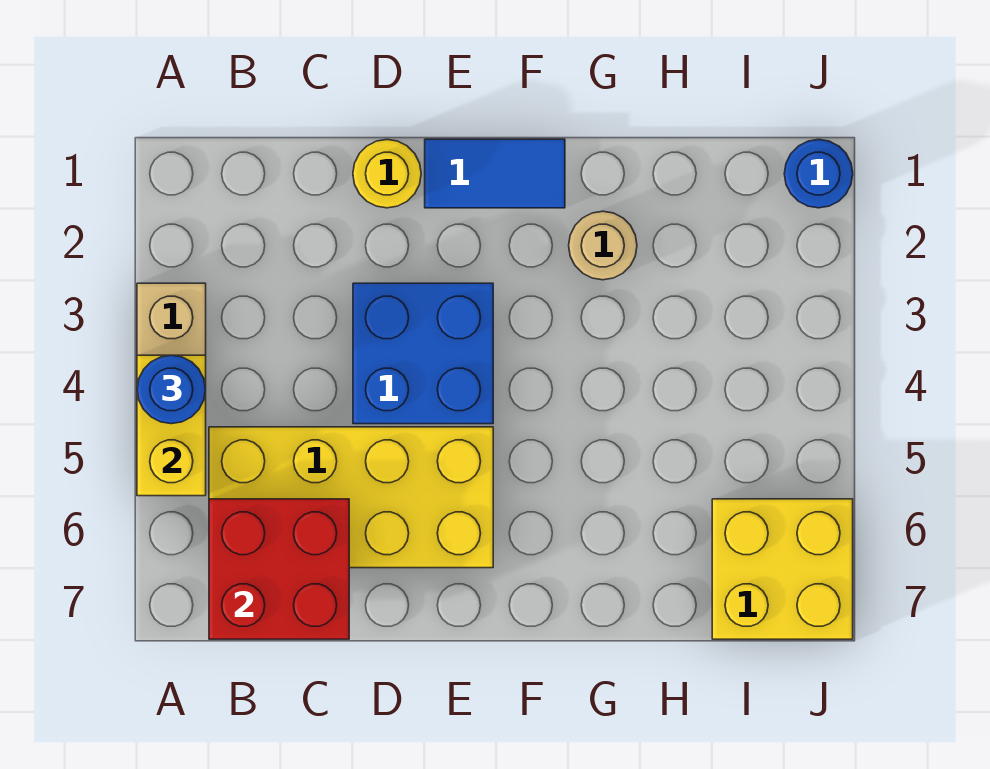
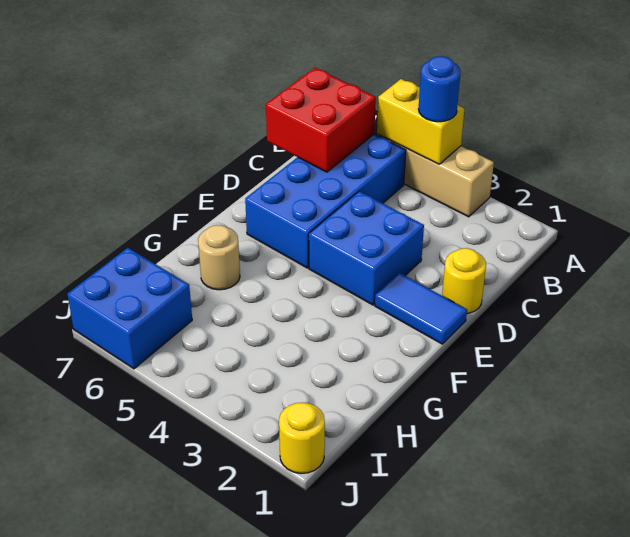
yellow brick B5:E6 level 1 -> blue brick B5:E6 level 1
blue tile E1:F1 level 1 -> blue tile E1:E2 level 1
tan round brick G2 level 1 -> tan round brick G6 level 1
yellow brick I6:J7 level 1 -> blue brick I6:J7 level 1
blue round brick J1 level 1 -> yellow round brick J1 level 1

